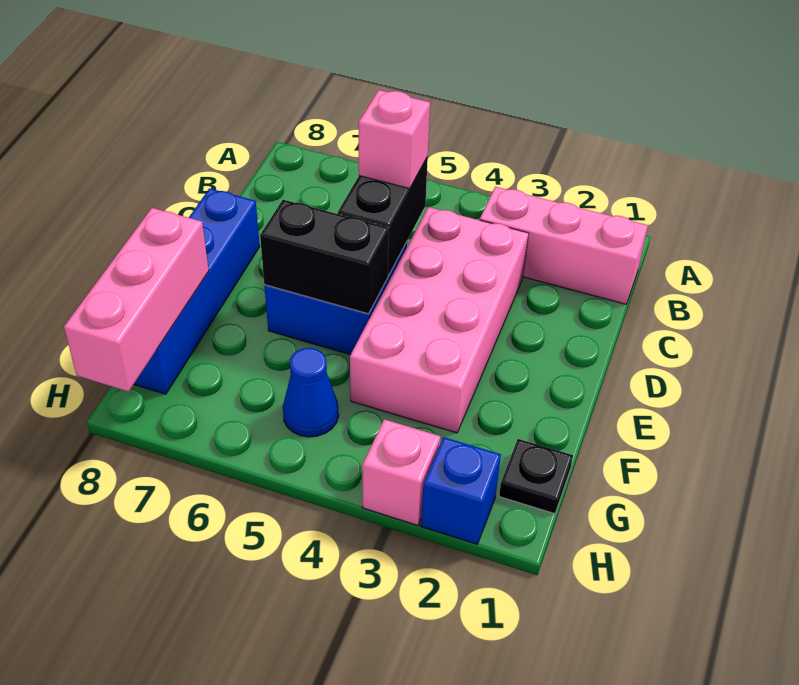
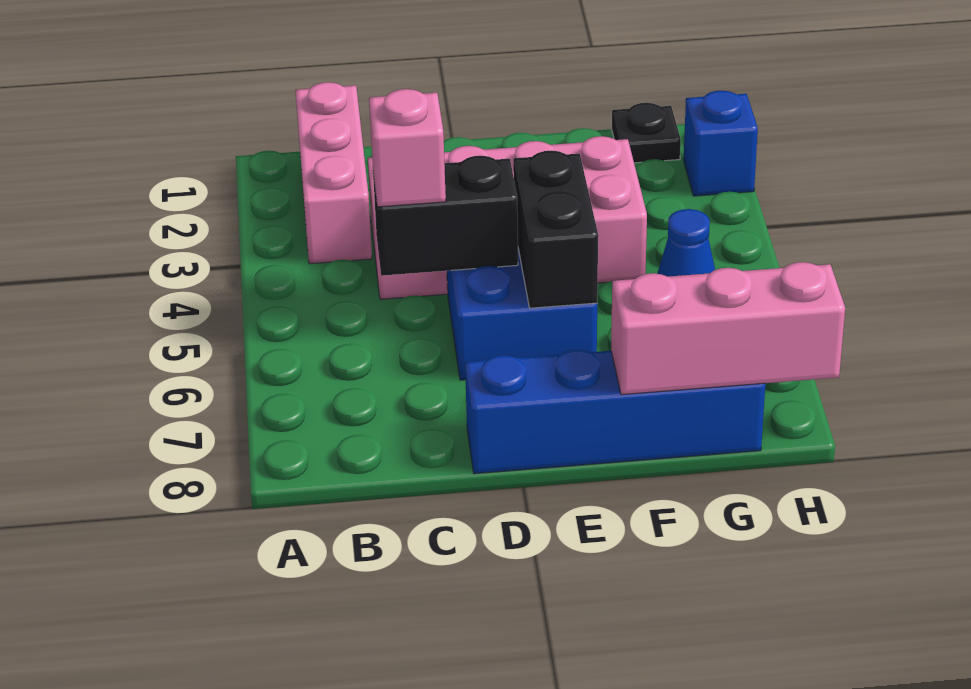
pink brick H3 level 1 -> none

